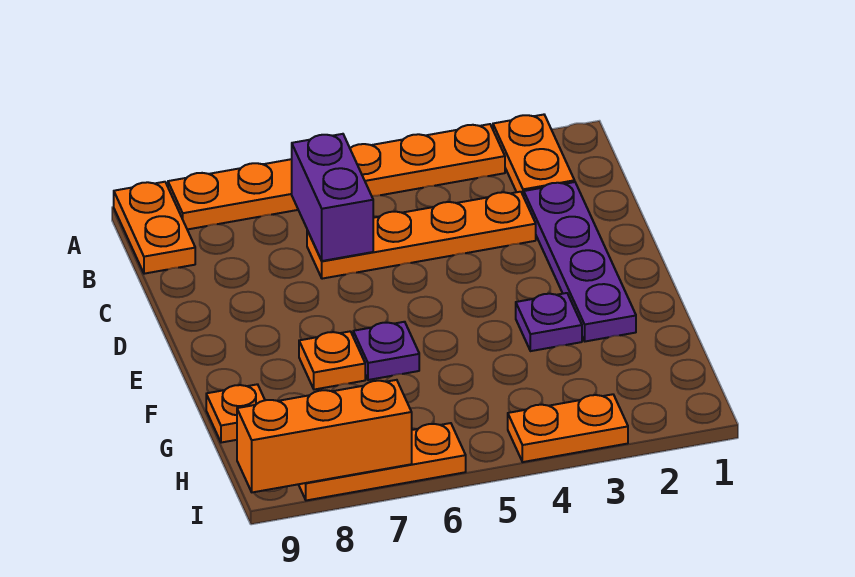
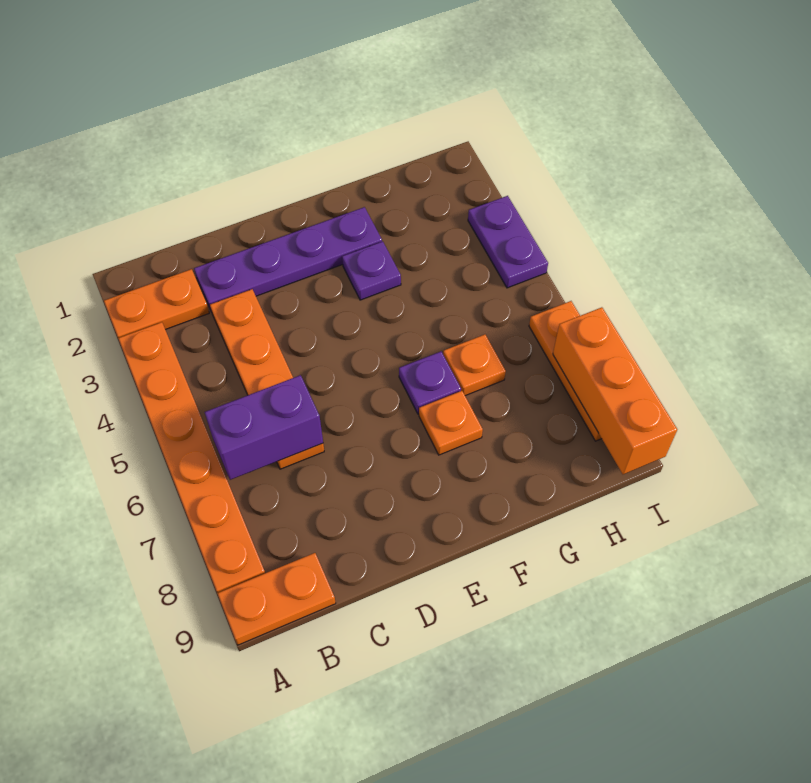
orange plate G9 level 1 -> orange plate G6 level 1
orange plate I3:I4 level 1 -> purple plate I3:I4 level 1

